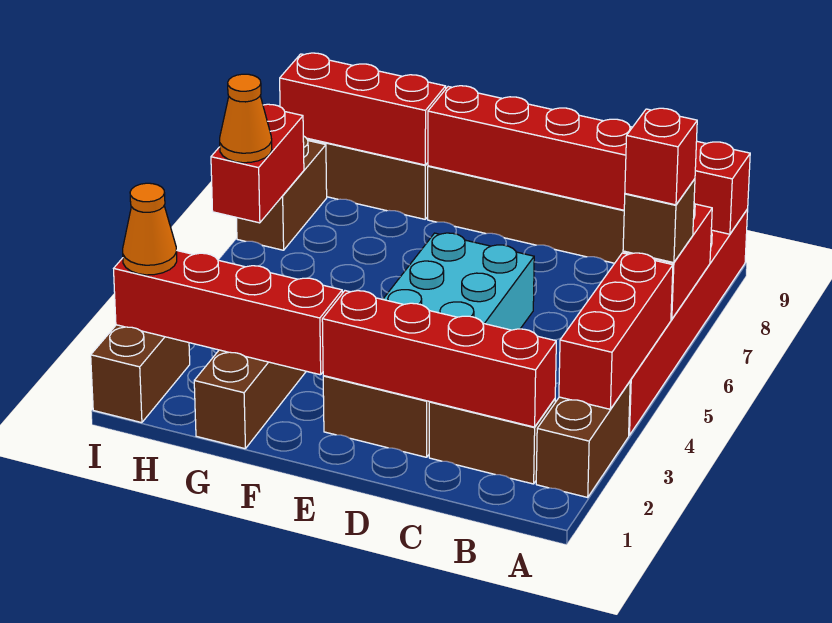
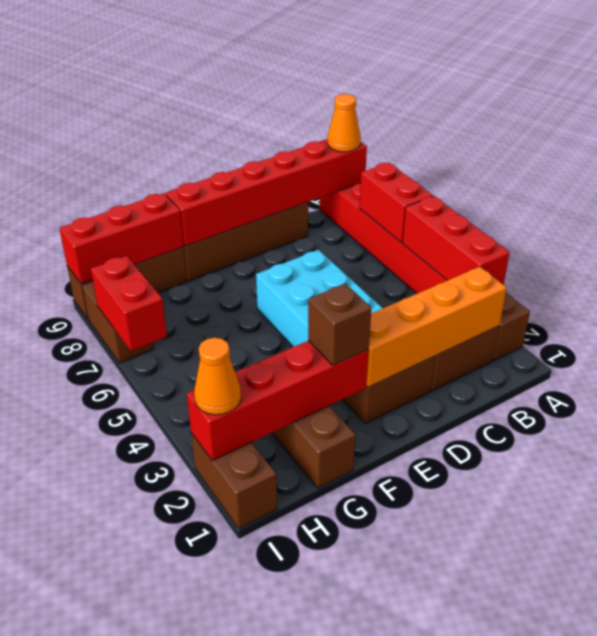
brown brick A6 level 3 -> brown brick F2 level 3
red brick A6 level 4 -> none
red brick B2:E2 level 2 -> orange brick B2:E2 level 2
orange cone I6 level 3 -> orange cone A9 level 3

